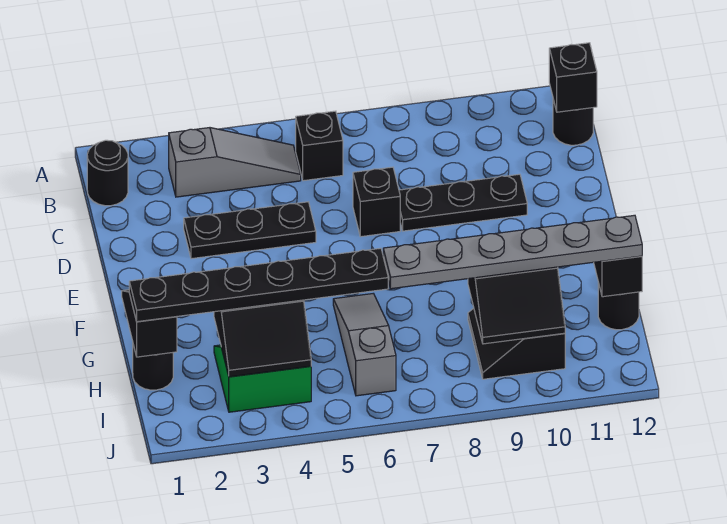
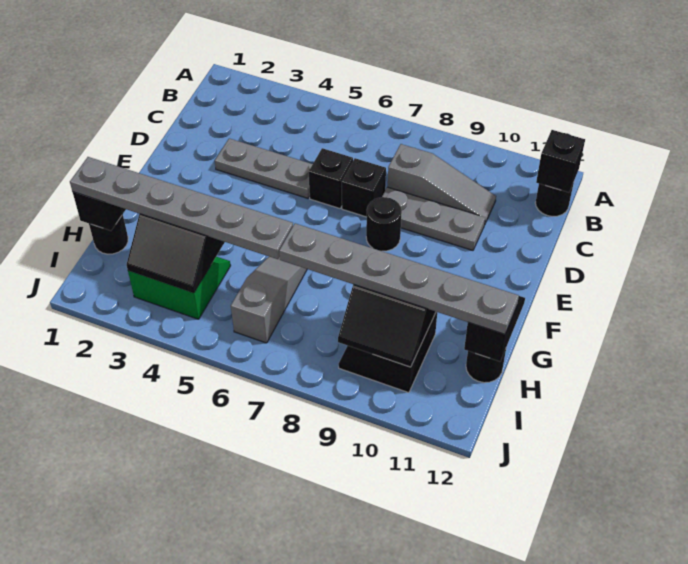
black round brick B1 level 1 -> black round brick E8 level 1
grey slope B3:B5 level 1 top 3 -> grey slope C8:C10 level 1 top 8
black brick B6 level 1 -> black brick D6 level 1
black plate D3:D5 level 1 -> grey plate D3:D5 level 1
black plate D8:D10 level 1 -> grey plate D8:D10 level 1
black plate H1:H6 level 3 -> grey plate H1:H6 level 3

